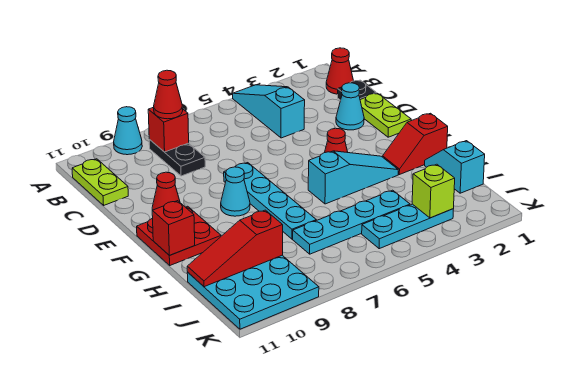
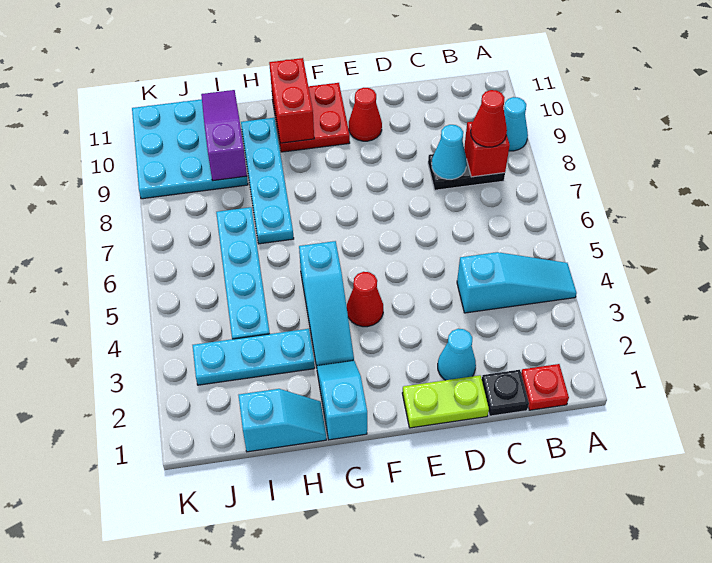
red cone B1 level 1 -> red plate B1 level 1
lime plate B11:C11 level 1 -> none
cyan plate E7:H7 level 1 -> cyan plate H7:H10 level 1
cyan cone F8 level 1 -> cyan cone C8 level 2
red slope G1:G2 level 1 top 1 -> cyan slope G1:G2 level 1 top 1
red brick G11 level 2 -> red brick G10:G11 level 2
red slope I9:I11 level 2 top 9 -> purple slope I9:I11 level 2 top 9
cyan plate J3:J5 level 1 -> cyan plate H3:J3 level 1
lime brick J3 level 2 -> none

